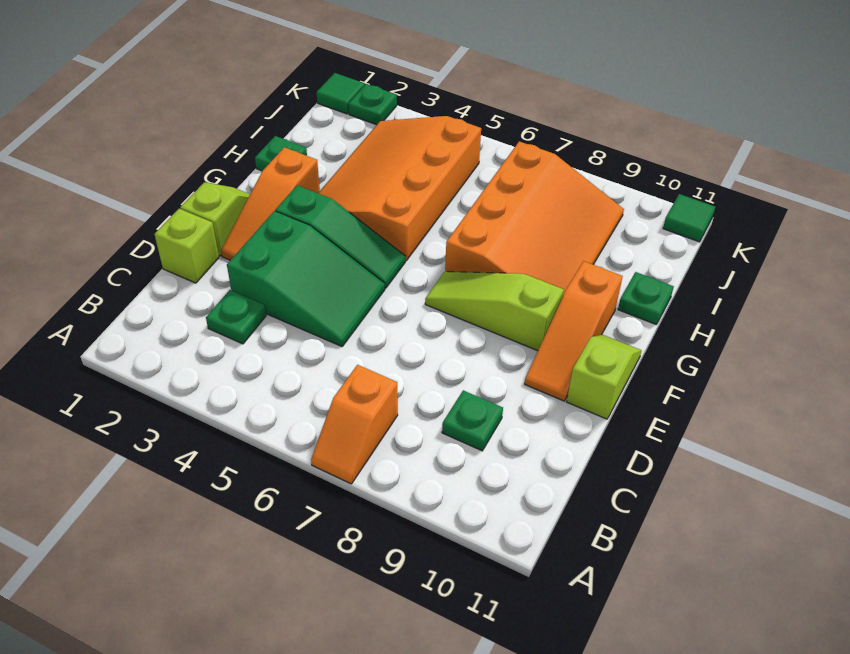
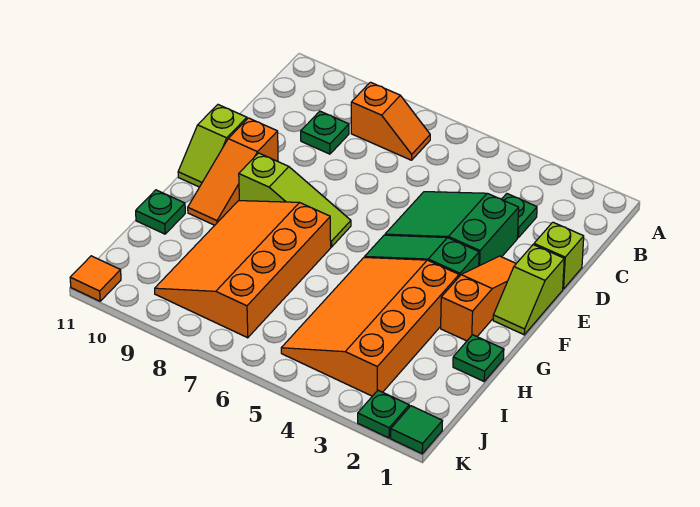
orange slope A7:B7 level 1 top B -> orange slope B7:B8 level 1 top 8
orange slope E10:G10 level 1 top G -> orange slope E10:G10 level 1 top E
orange slope G3:J5 level 1 top 5 -> orange slope G3:J5 level 1 top 3
green tile K11 level 1 -> orange tile K11 level 1

